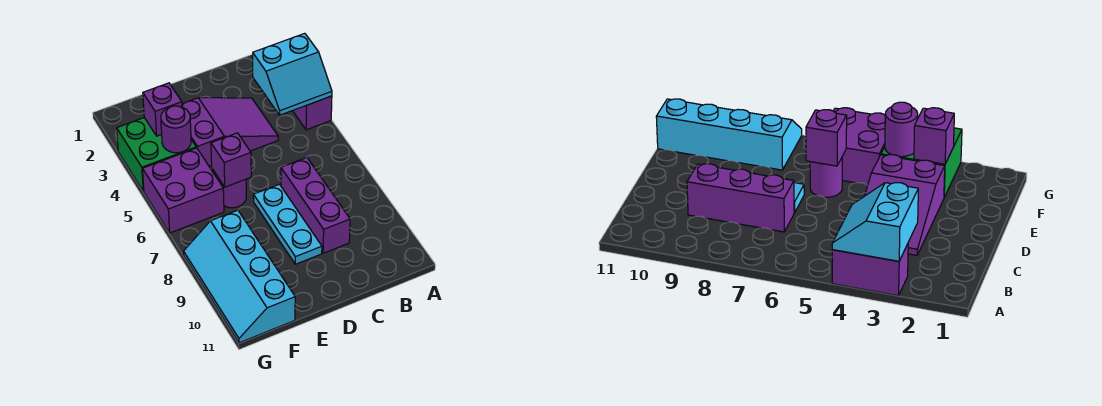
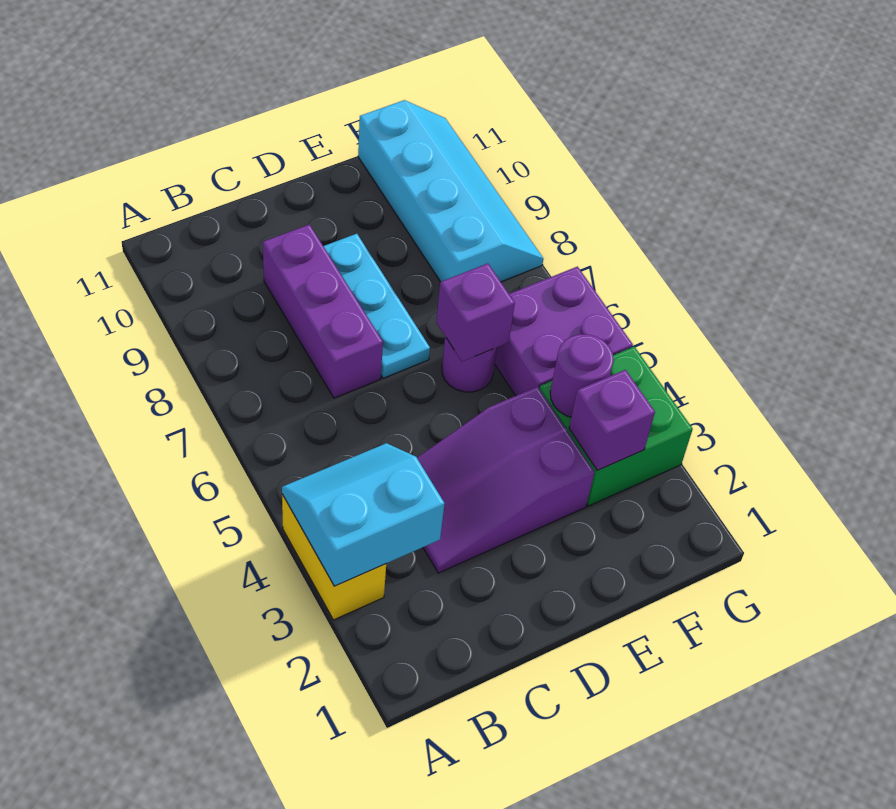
purple brick A3:A4 level 1 -> yellow brick A3:A4 level 1

